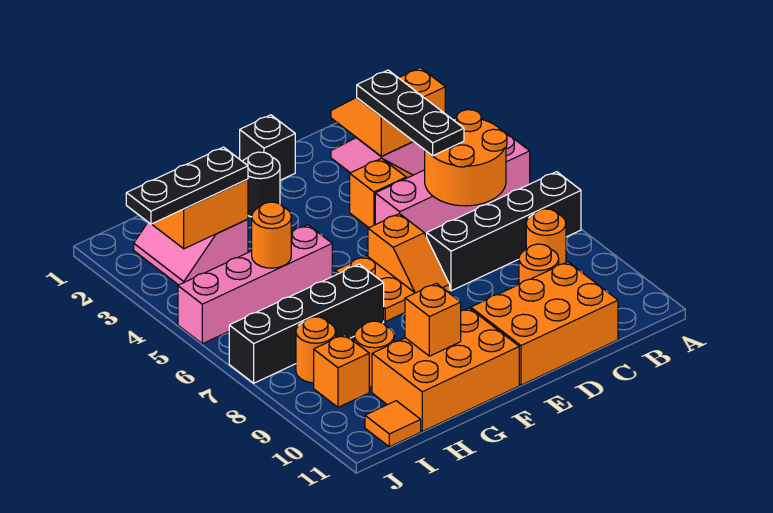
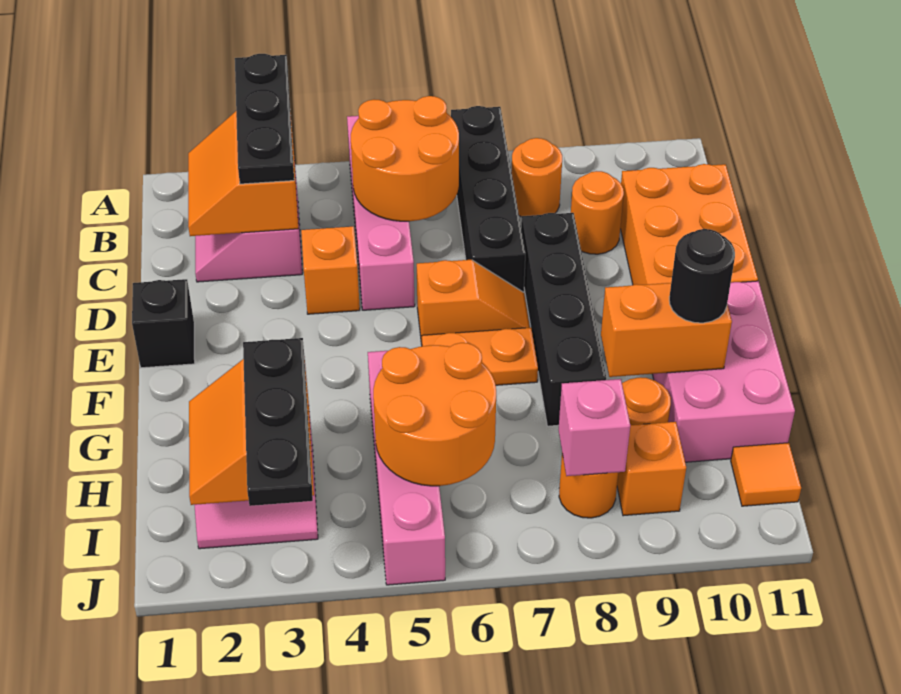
black plate C3:C5 level 3 -> black plate A3:C3 level 3
black round brick F2 level 1 -> black round brick G10 level 3
orange brick F10:H11 level 1 -> pink brick F10:H11 level 1
black brick G7:J7 level 1 -> black brick D8:G8 level 1
orange brick G10 level 2 -> orange brick G9:G10 level 2
orange round brick H5 level 2 -> orange round brick H5:I6 level 2
none -> pink brick I8 level 2

